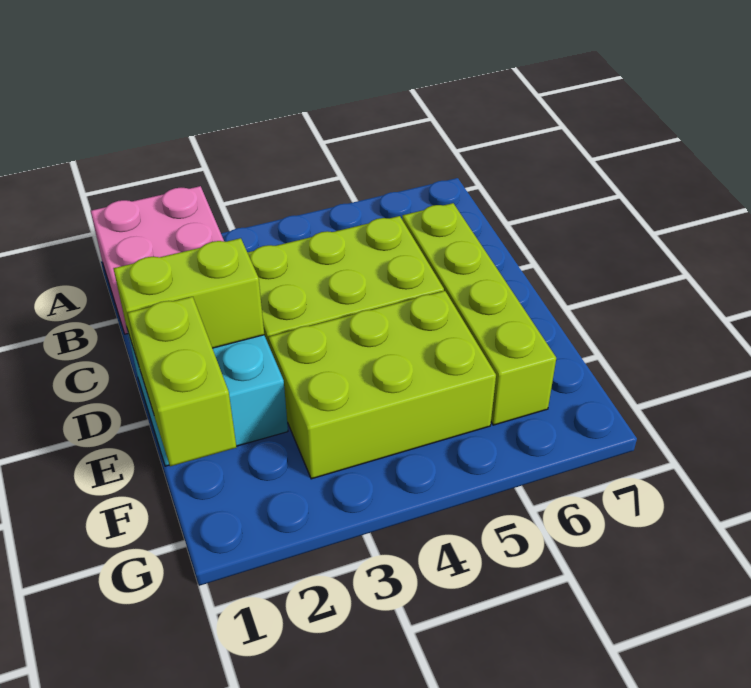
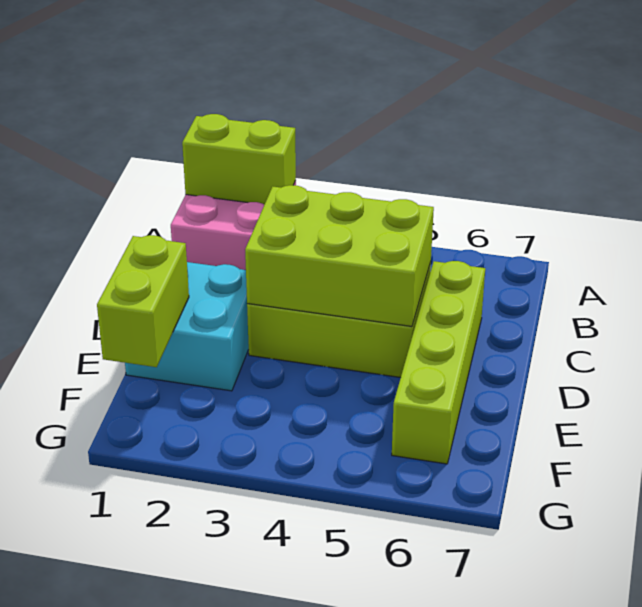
lime brick D1:D2 level 2 -> lime brick A1:A2 level 2
lime brick E3:F5 level 1 -> lime brick C3:D5 level 2

